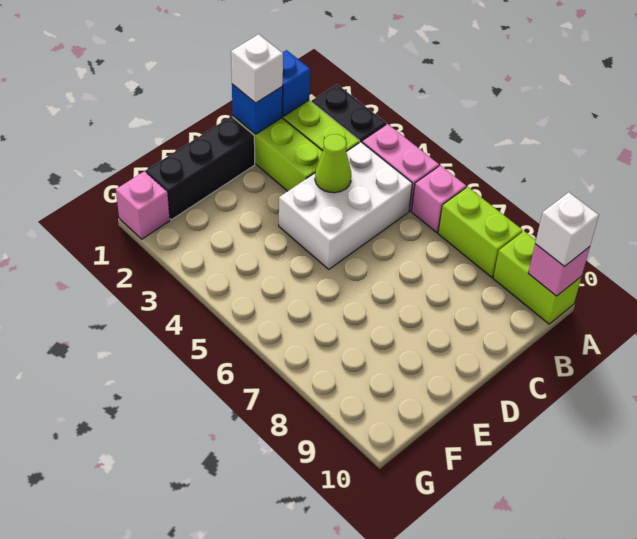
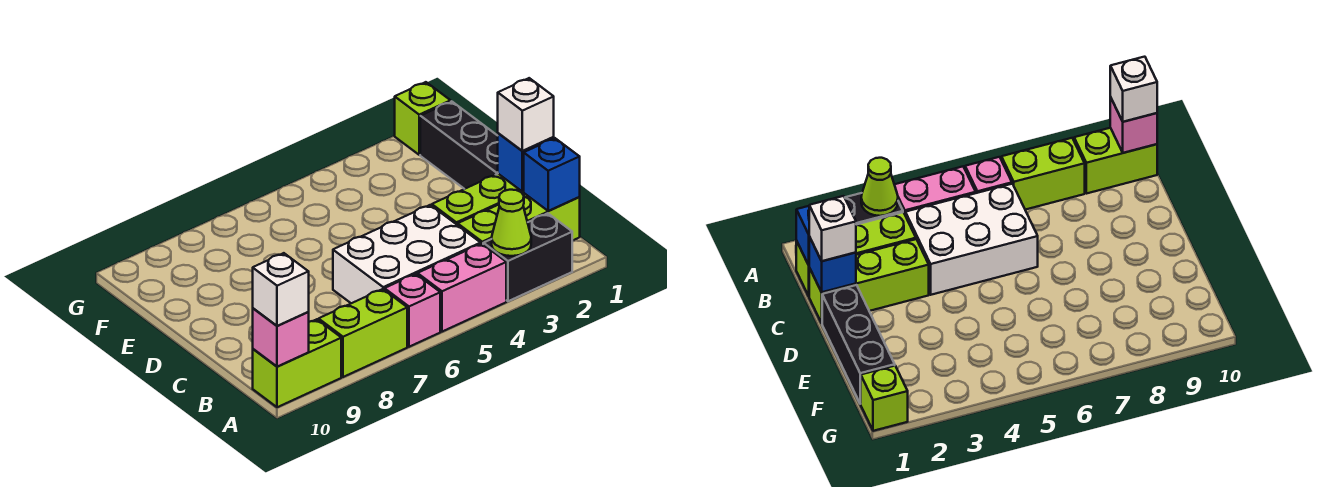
white brick B4:D5 level 1 -> white brick B4:C6 level 1
lime cone C4 level 2 -> lime cone A3 level 2
pink brick G1 level 1 -> lime brick G1 level 1

